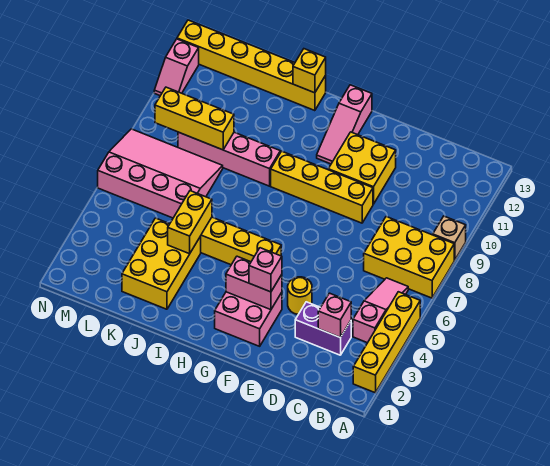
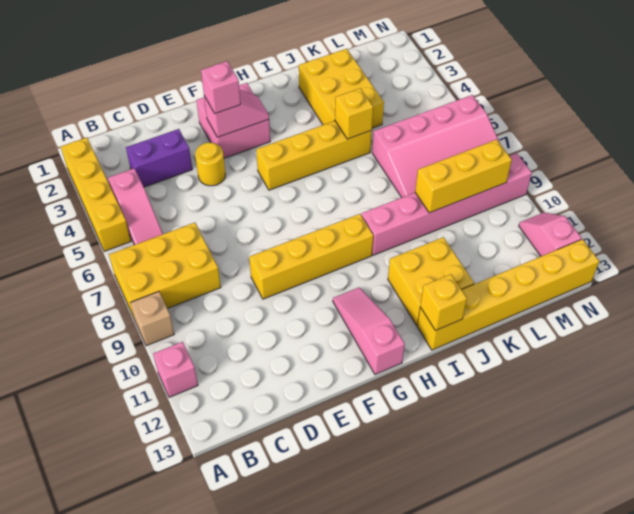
pink brick C3 level 2 -> pink brick A11 level 1
yellow brick E10:F11 level 1 -> yellow brick I11:J12 level 1
pink brick F3:G3 level 2 -> pink slope F3:G3 level 2 top F
pink brick I9:L9 level 1 -> pink brick I9:N9 level 1
yellow brick J4:J5 level 2 -> yellow brick J5 level 2

